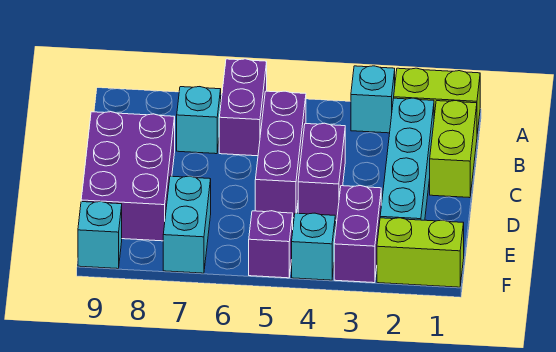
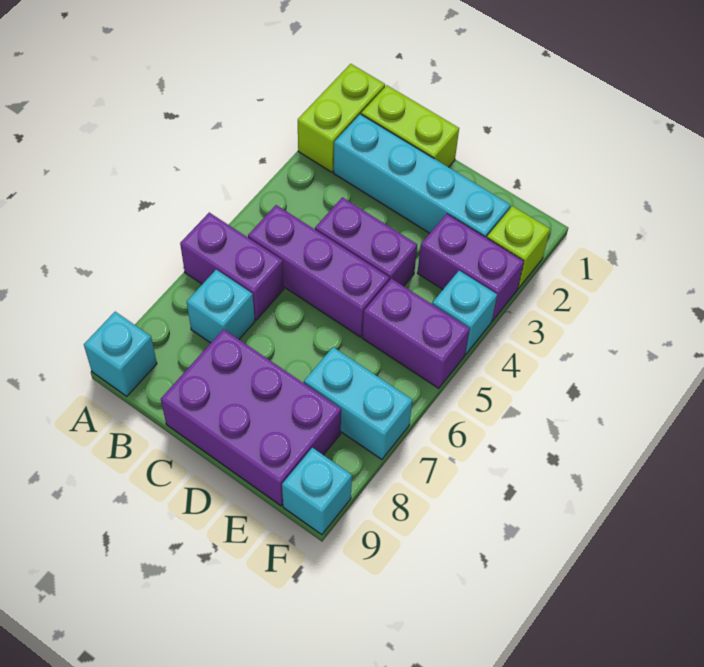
cyan brick A3 level 1 -> cyan brick A9 level 1
lime brick F1:F2 level 1 -> lime brick F2 level 1
purple brick F5 level 1 -> purple brick E5:F5 level 1

